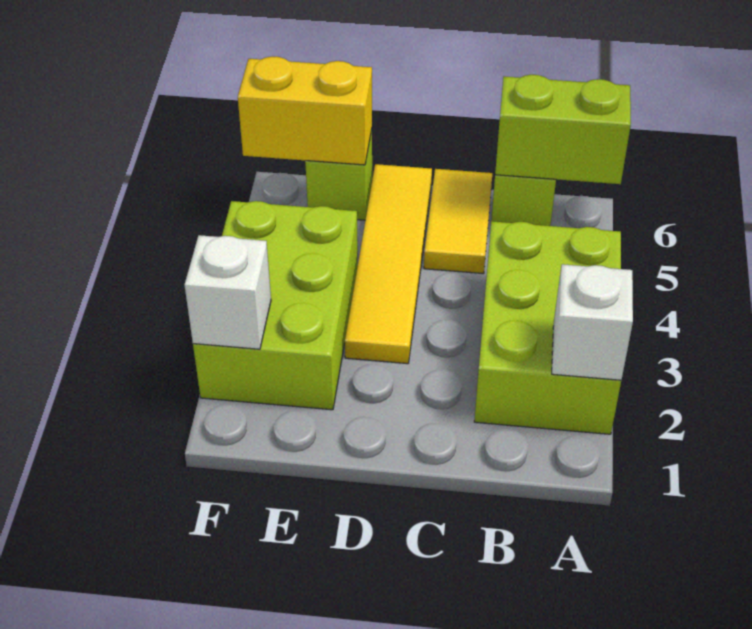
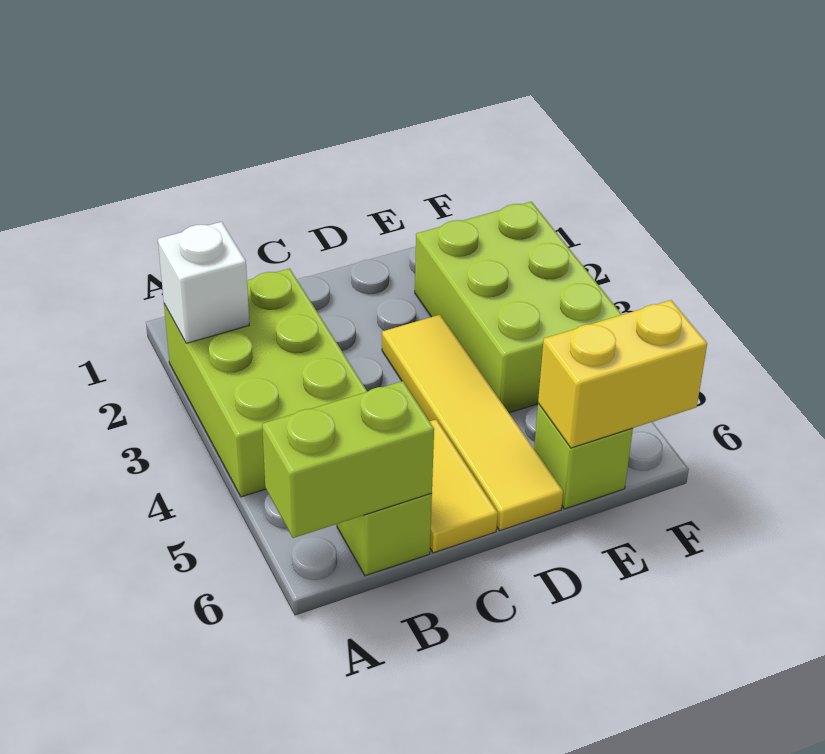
white brick F2 level 2 -> none

